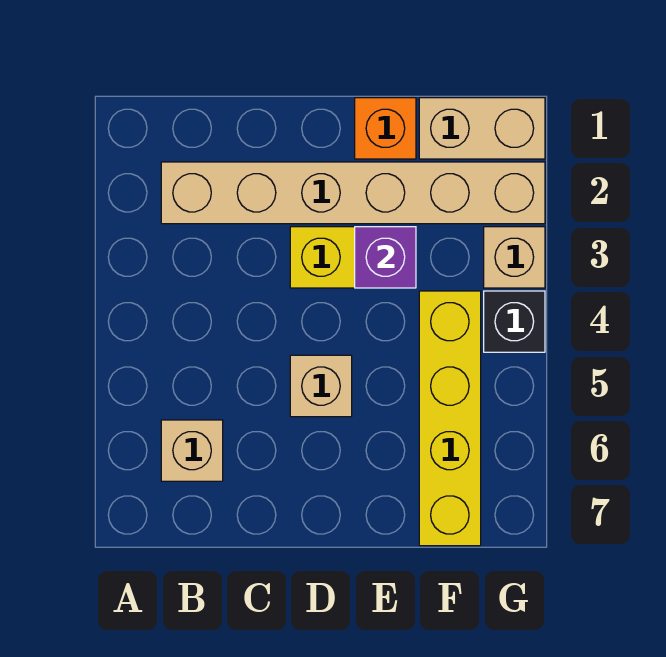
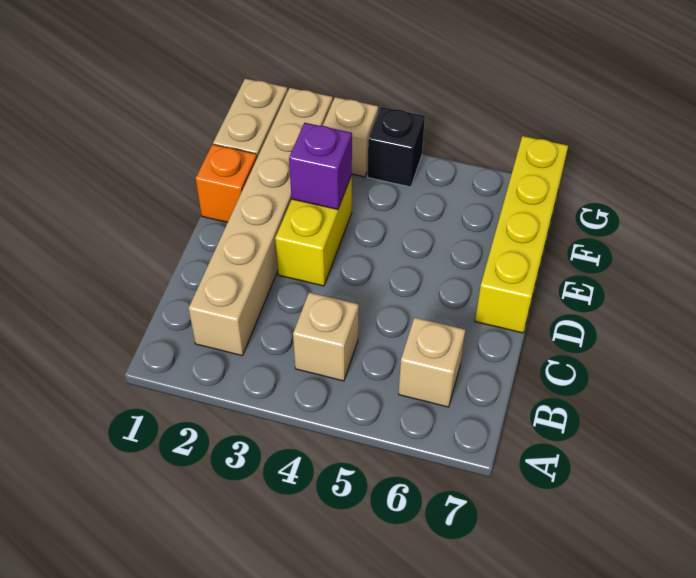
tan brick D5 level 1 -> tan brick B4 level 1
yellow brick F4:F7 level 1 -> yellow brick D7:G7 level 1

